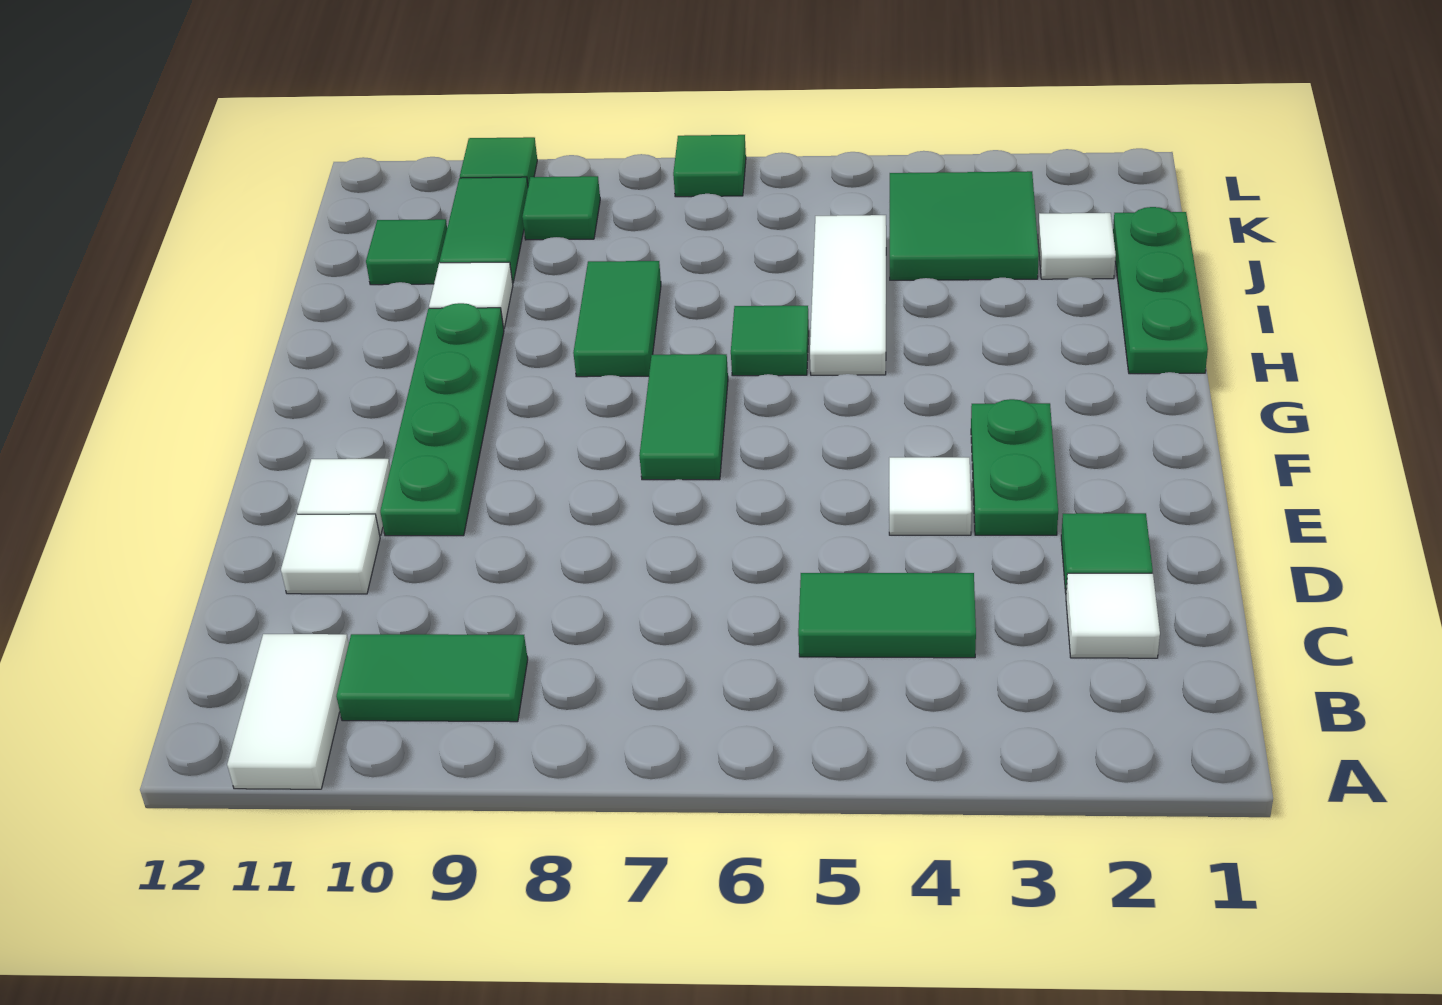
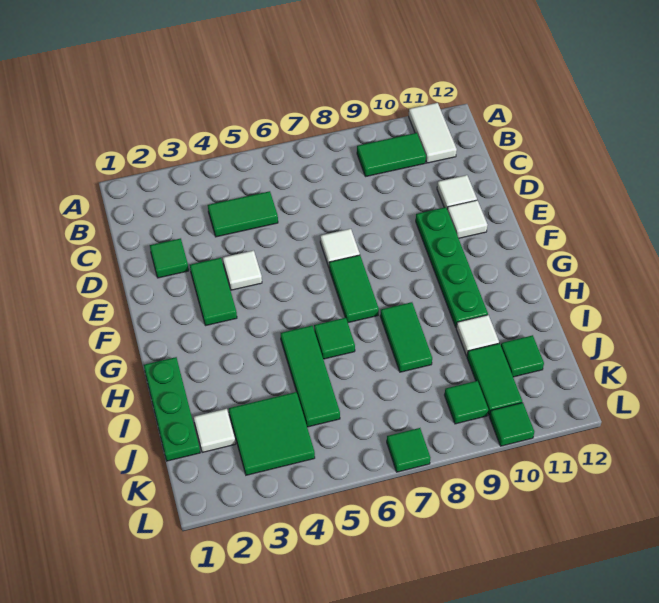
white tile C2 level 1 -> white tile E7 level 1
green plate E3:F3 level 1 -> green tile E3:F3 level 1
white tile H5:J5 level 1 -> green tile H5:J5 level 1

